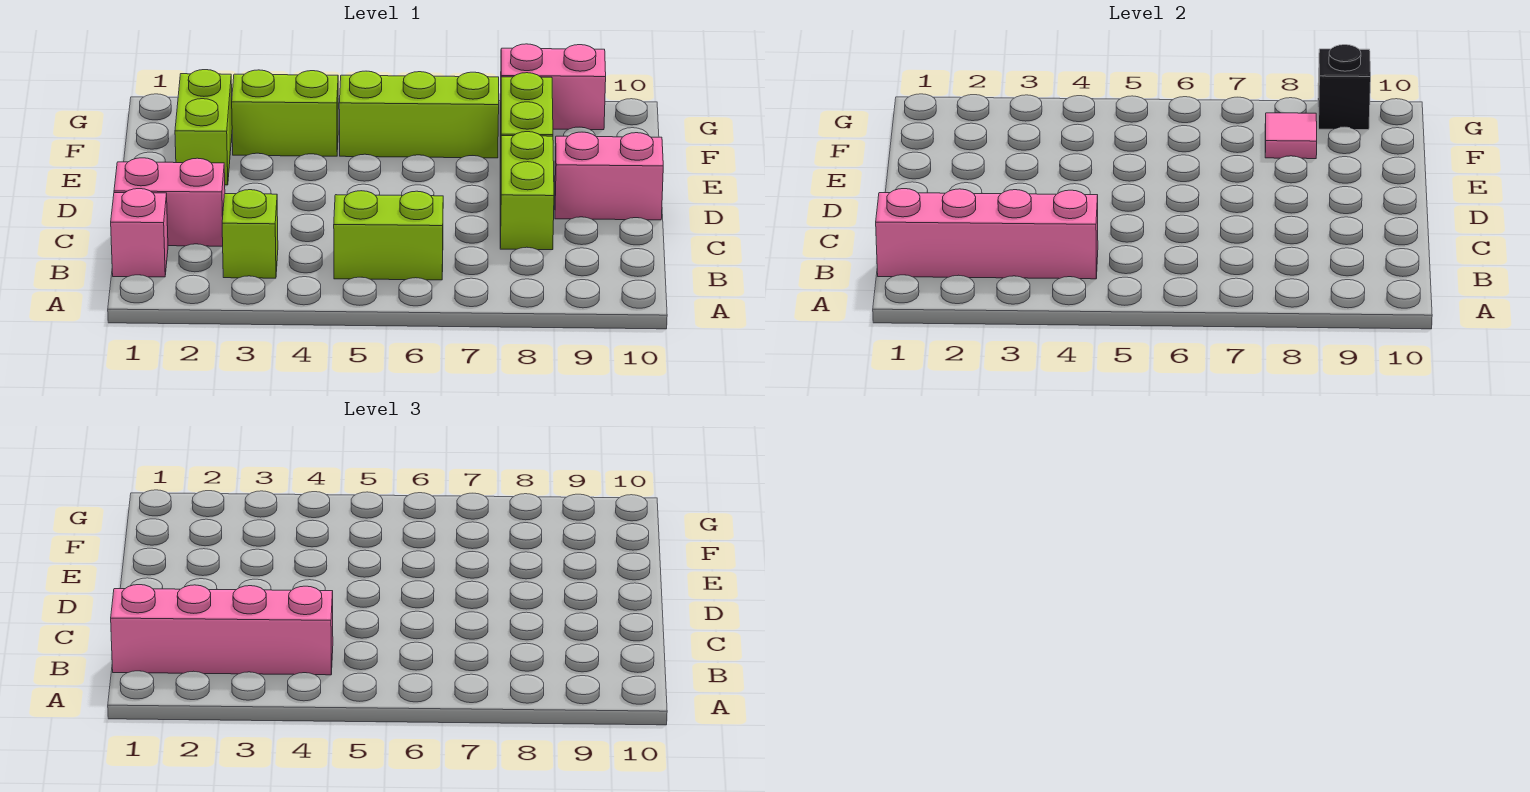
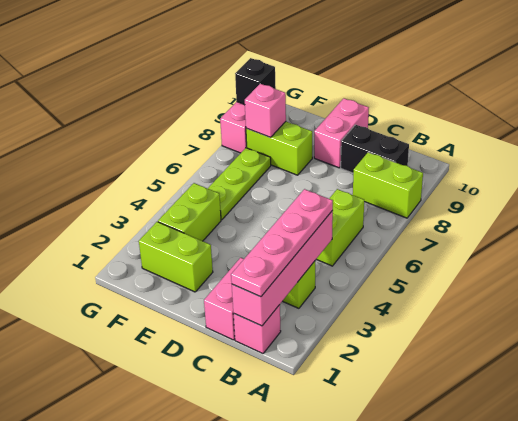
pink brick B1:B4 level 3 -> pink plate B1:B4 level 3
none -> black brick B9:C9 level 1
lime brick C8:D8 level 1 -> lime brick A8:B8 level 1
lime brick F5:F7 level 1 -> lime plate F5:F7 level 1
pink tile F8 level 2 -> pink brick F8 level 2

